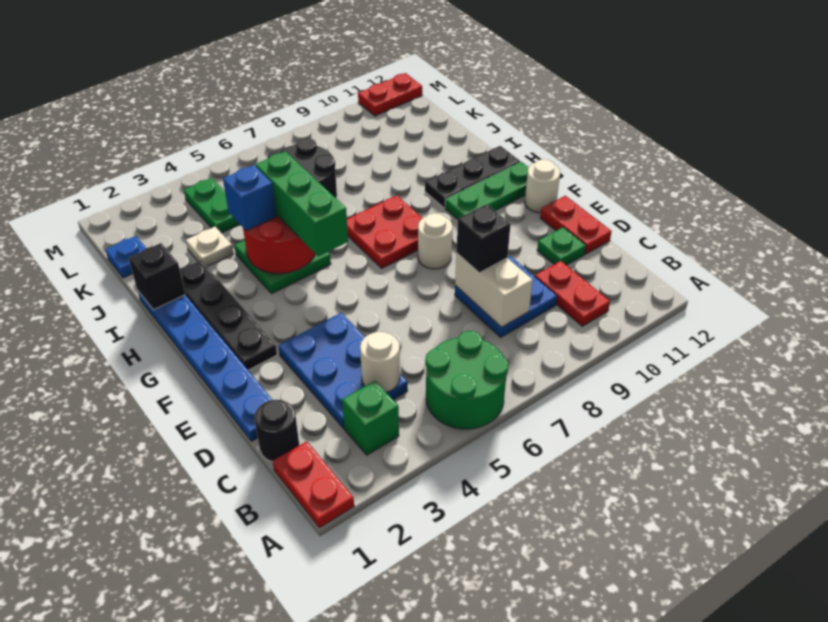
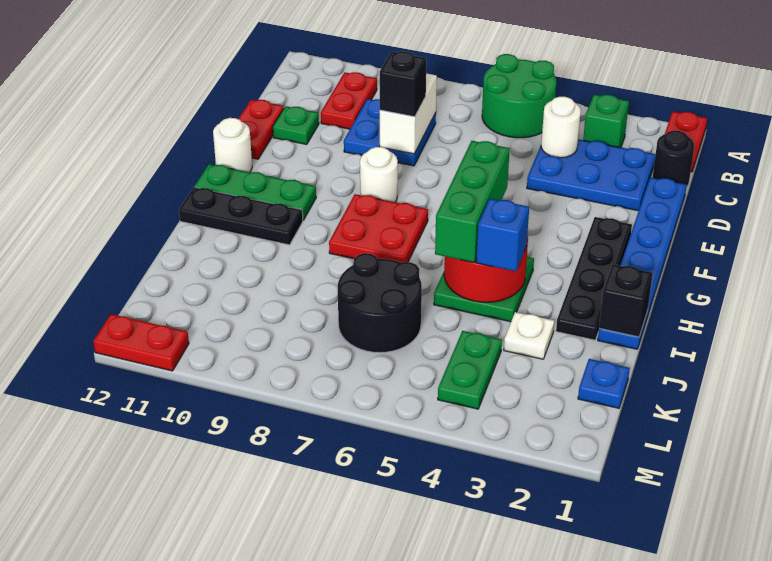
blue plate C3:E4 level 1 -> blue plate C2:D4 level 1

